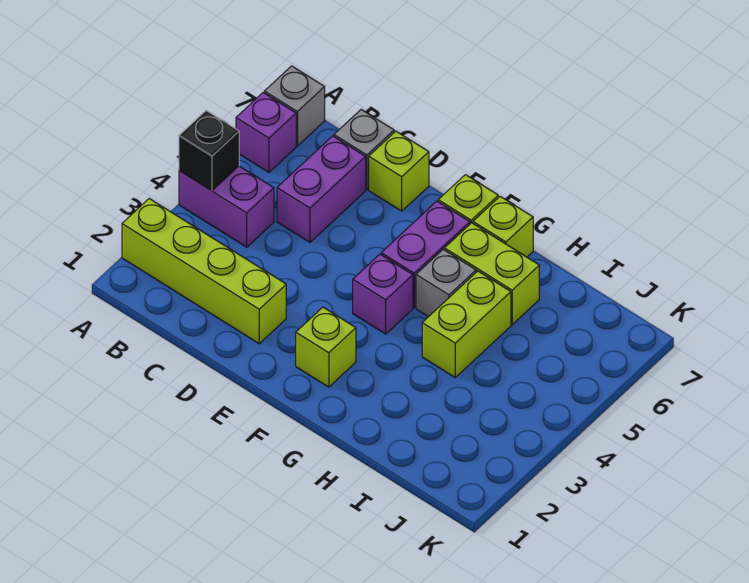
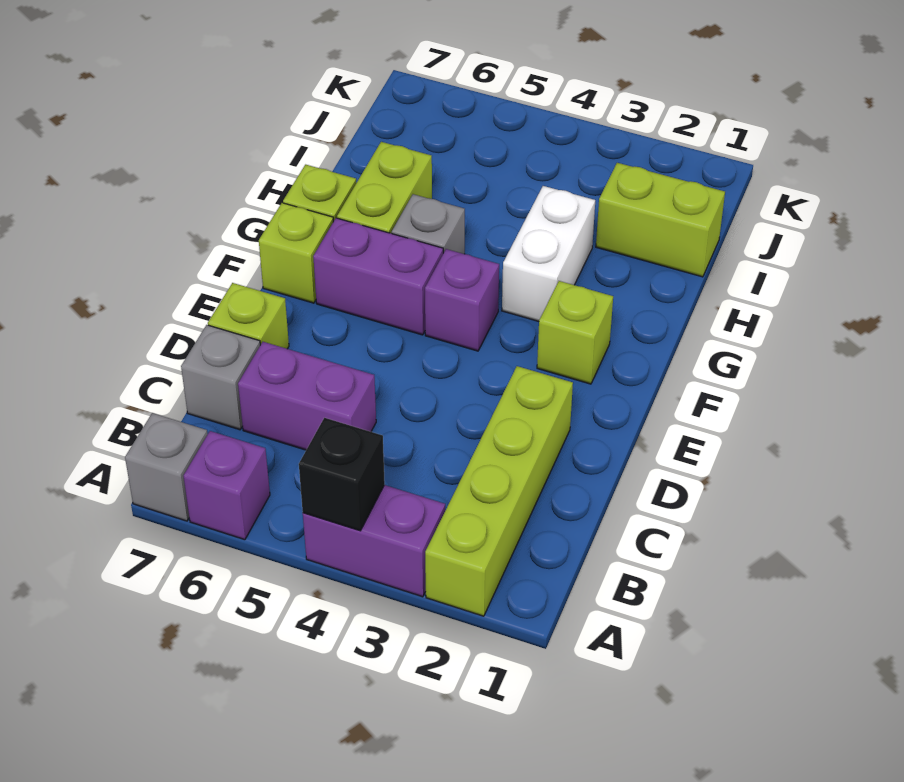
purple brick A4:B4 level 1 -> purple brick A3:A4 level 1
none -> white brick G3:H3 level 1
lime brick H4:H5 level 1 -> lime brick I1:I2 level 1

